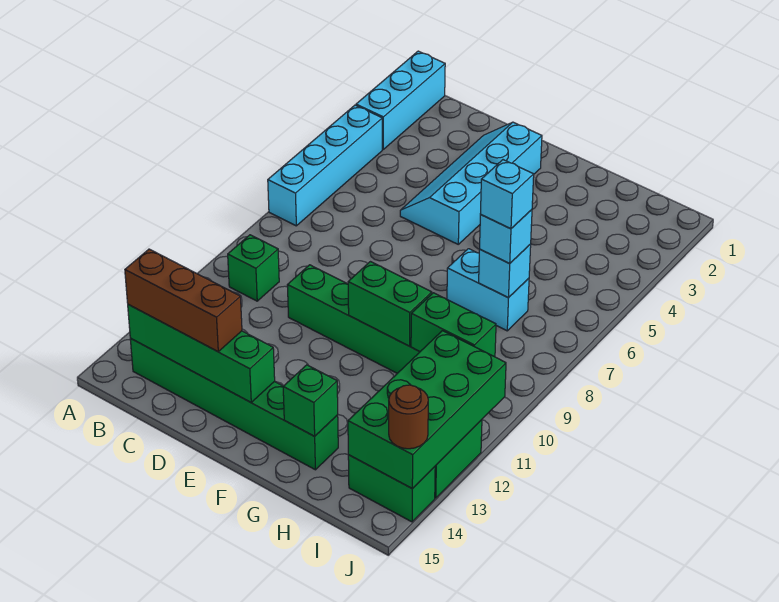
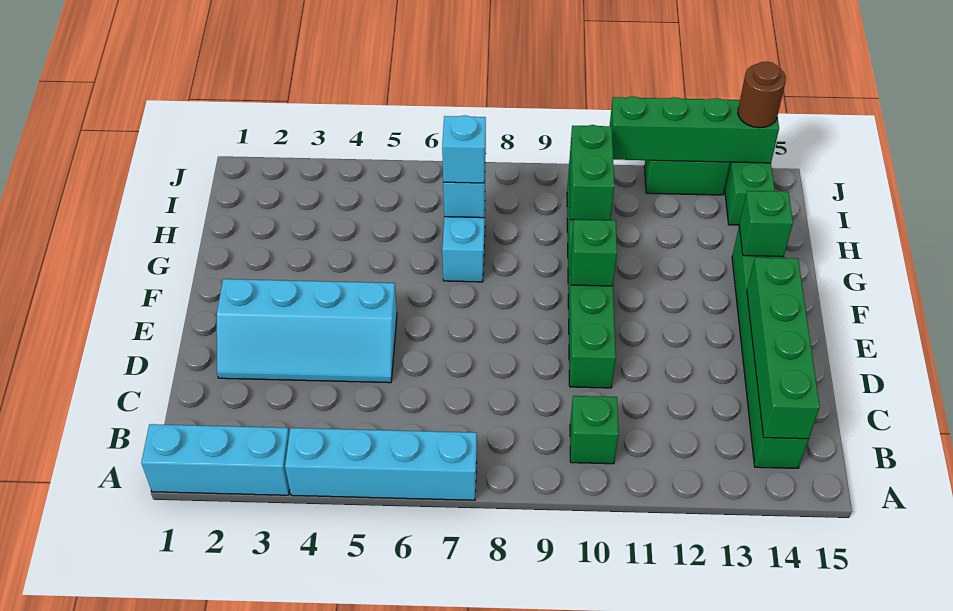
brown brick B14:D14 level 3 -> none
green brick F10:G10 level 2 -> green brick F10 level 2
cyan brick H7 level 4 -> none
green brick I11:J14 level 2 -> green brick J11:J14 level 2

